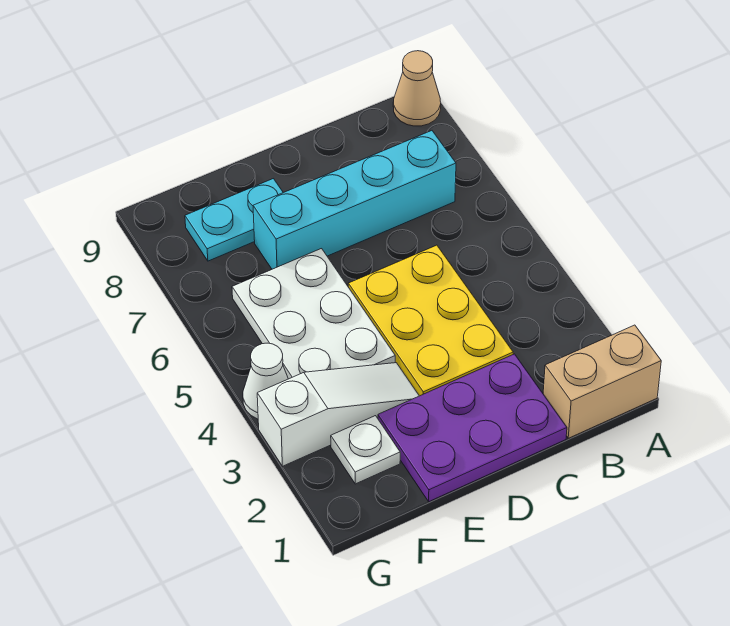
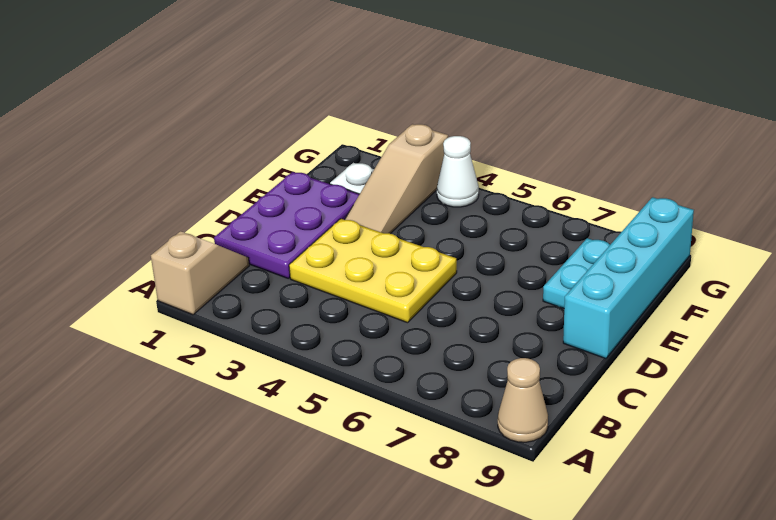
tan brick A1:B1 level 1 -> tan slope A1:B1 level 1 top A
cyan brick B7:E7 level 1 -> cyan brick D9:G9 level 1
white slope E3:G3 level 1 top G -> tan slope E3:G3 level 1 top G
white plate E4:F6 level 1 -> none

